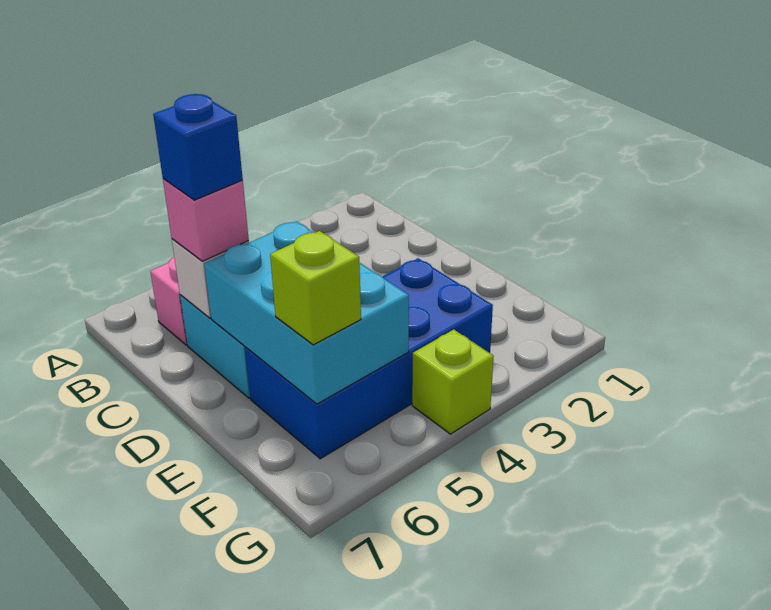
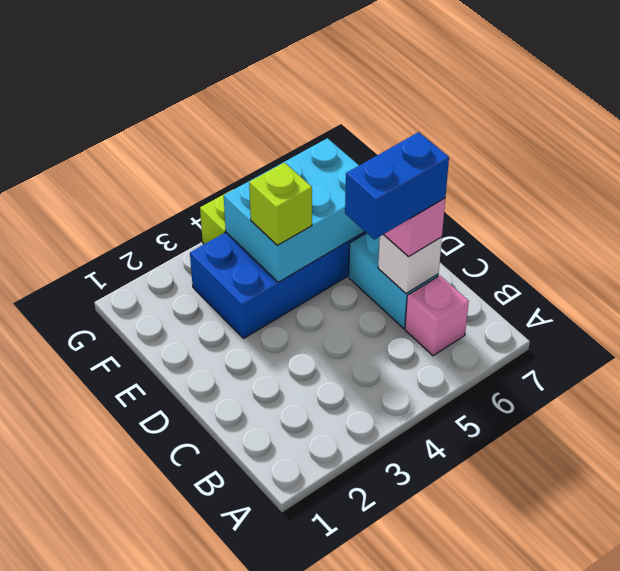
blue brick C6 level 4 -> blue brick C5:C6 level 4
cyan brick D5:F6 level 2 -> cyan brick E4:F6 level 2
lime brick F6 level 3 -> lime brick E4 level 3

